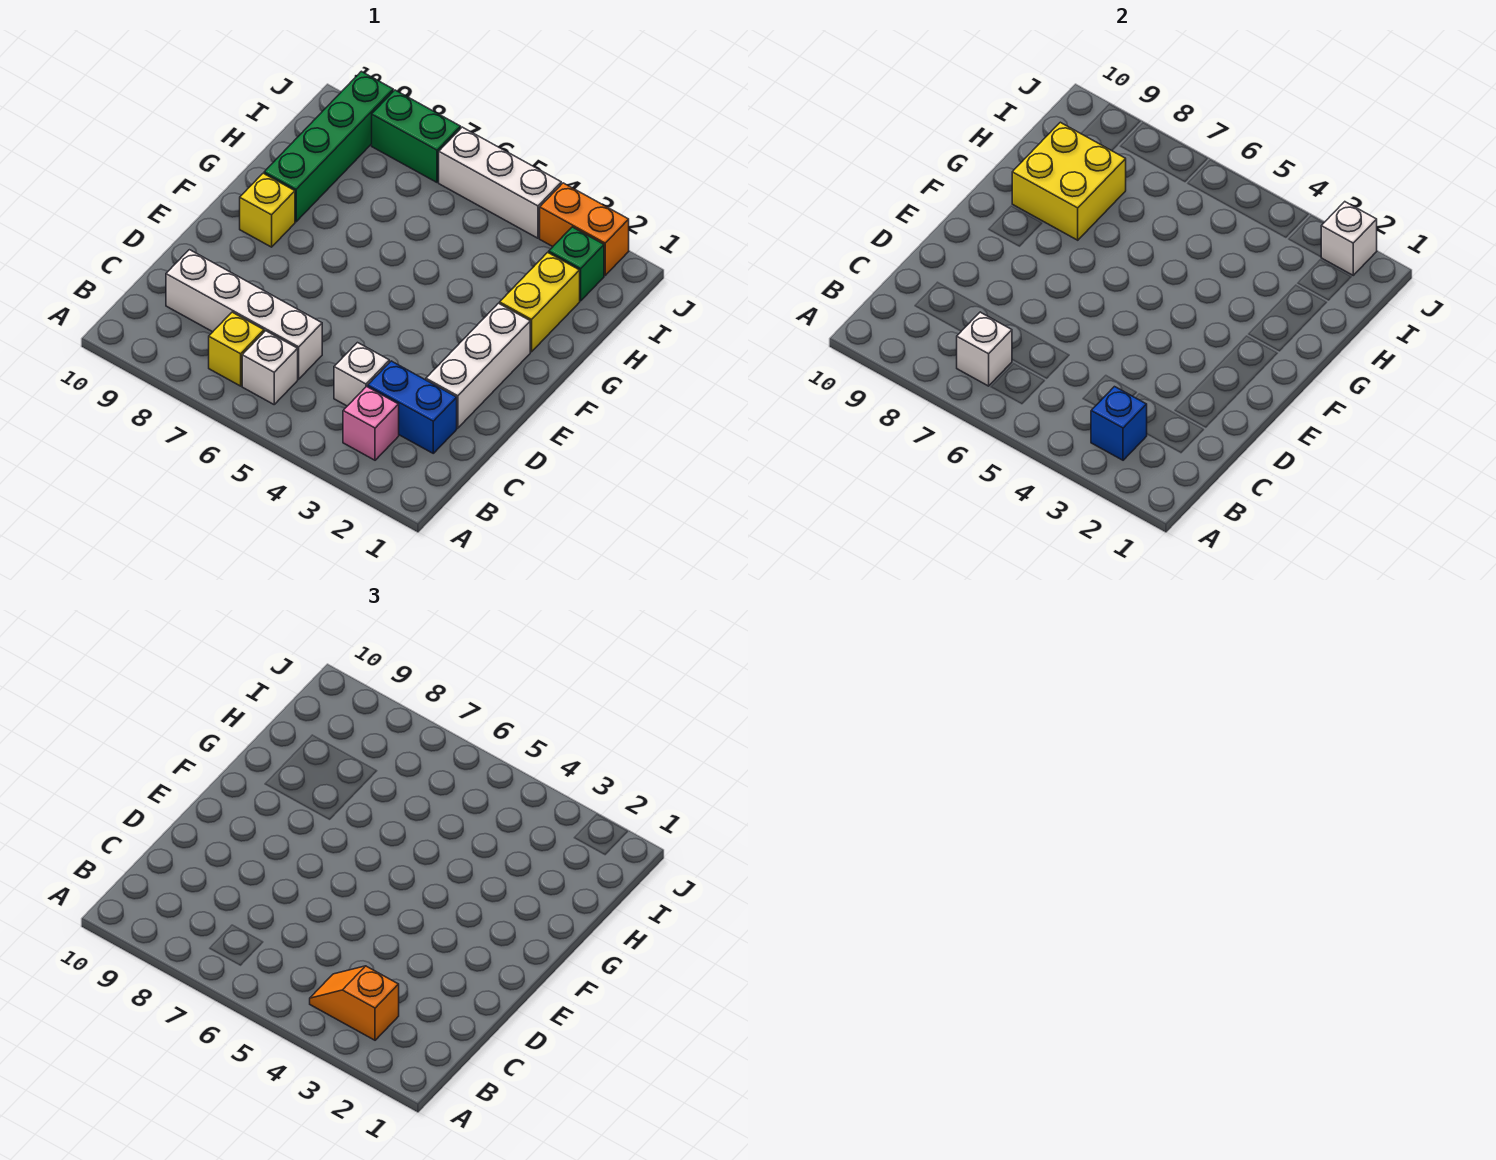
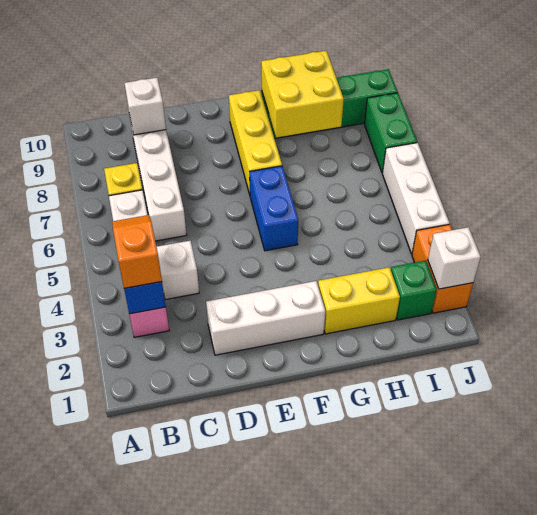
white brick B7 level 2 -> white brick C9 level 2
blue brick C2:C3 level 1 -> blue brick F5:F6 level 1
yellow brick F9 level 1 -> yellow brick F7:F9 level 1

